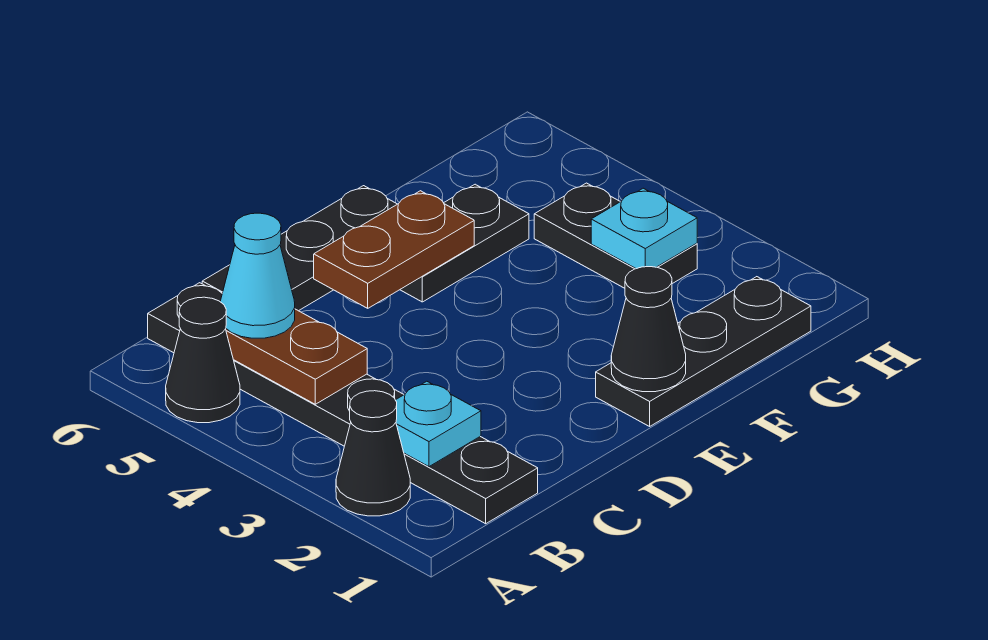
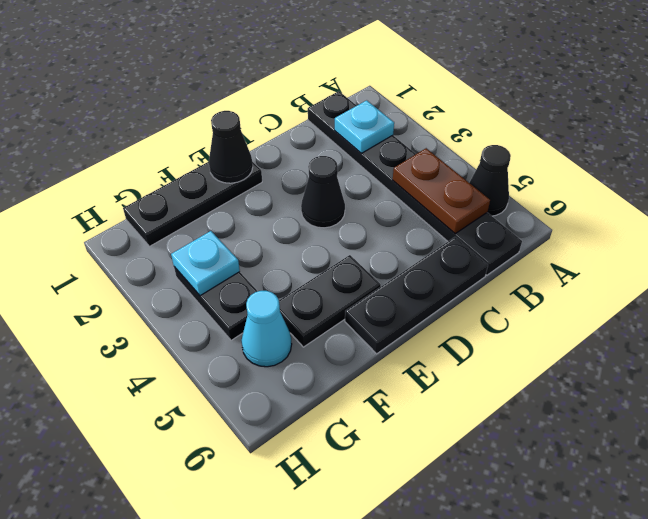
black cone A2 level 1 -> black cone D3 level 1
cyan cone B5 level 3 -> cyan cone G5 level 1
brown plate D5:E5 level 2 -> none

